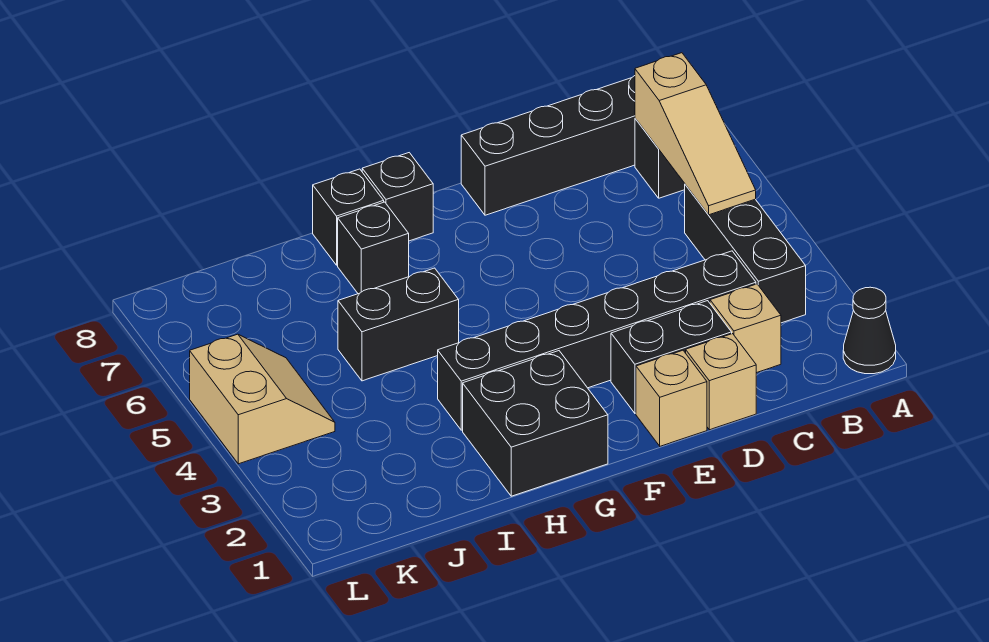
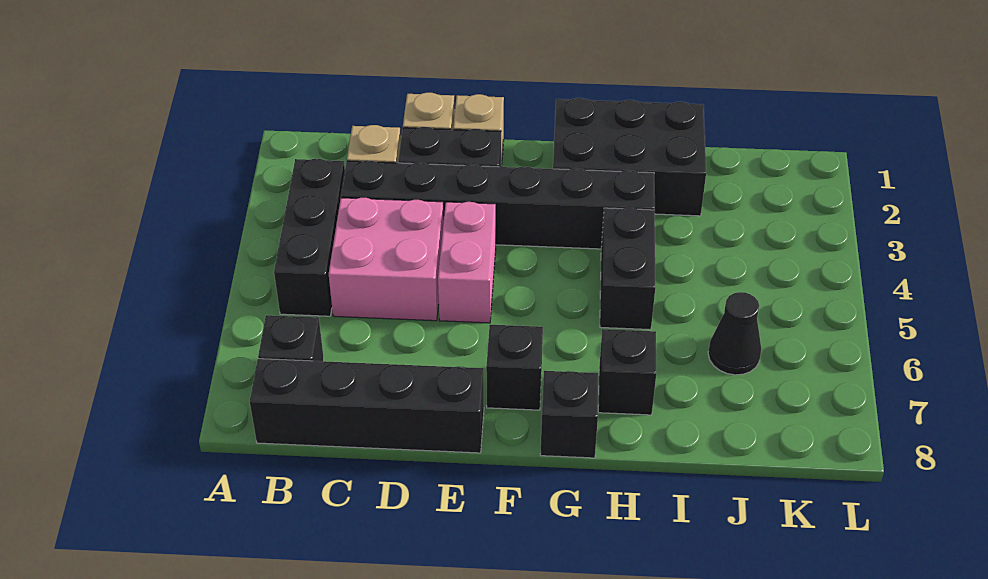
black cone A1 level 1 -> black cone J6 level 1
tan slope B5:B7 level 2 top 7 -> none
none -> pink brick C4:D5 level 1
none -> pink brick E4:E5 level 1
black brick G1:H2 level 1 -> black brick G1:I2 level 1
black brick H5:I5 level 1 -> black brick H4:H5 level 1
black brick H8 level 1 -> black brick F7 level 1
tan slope K4:L5 level 1 top L -> none

